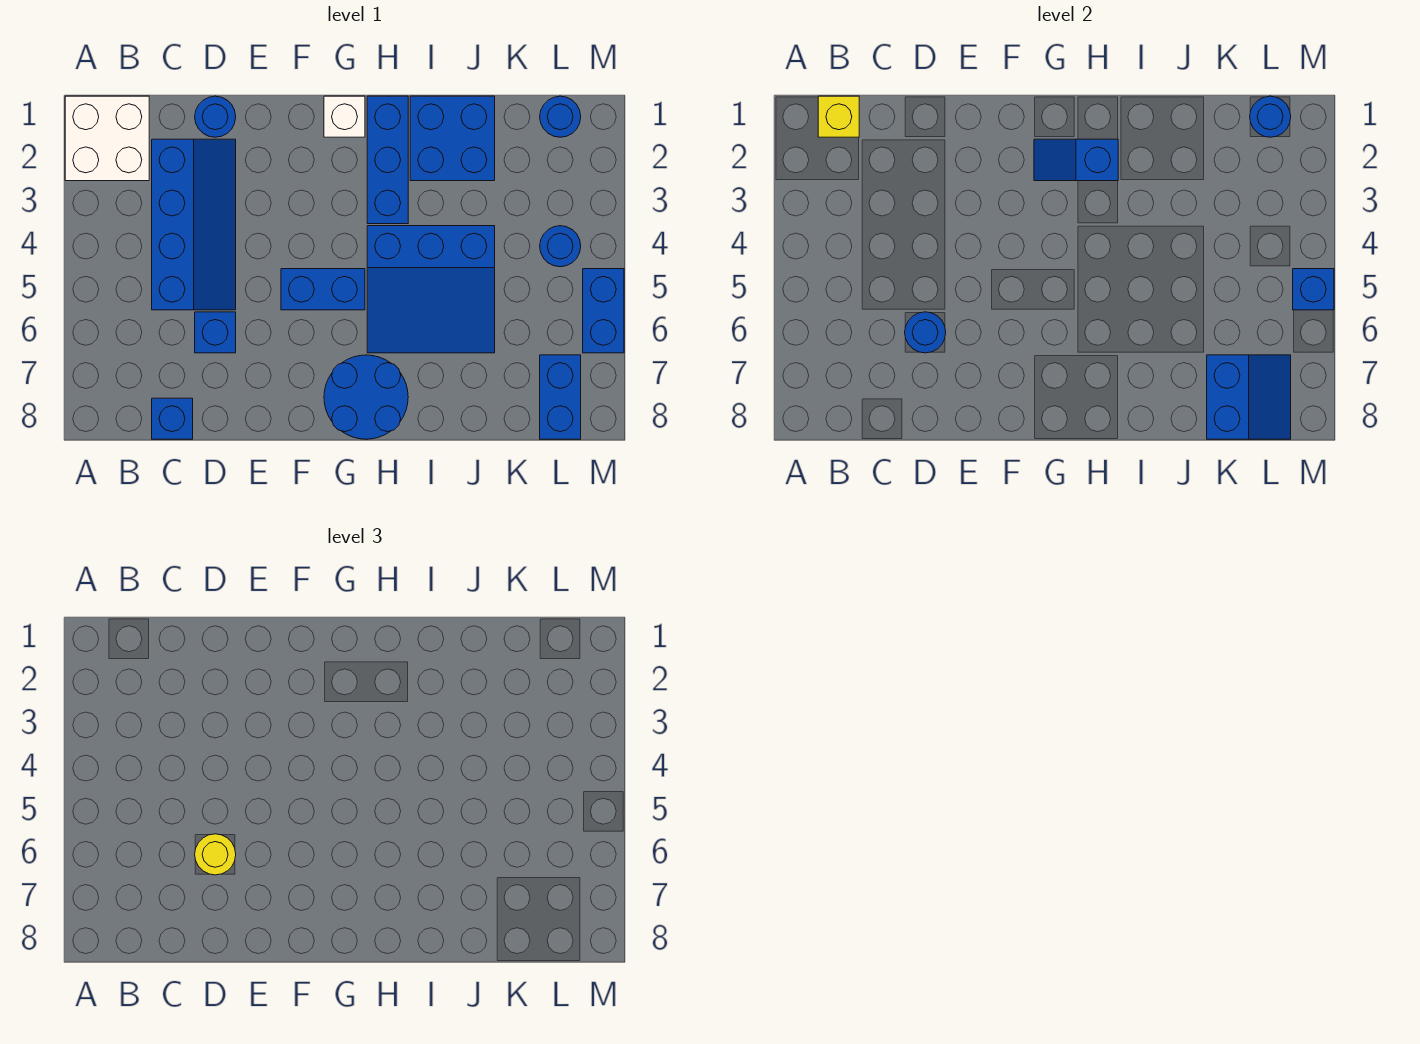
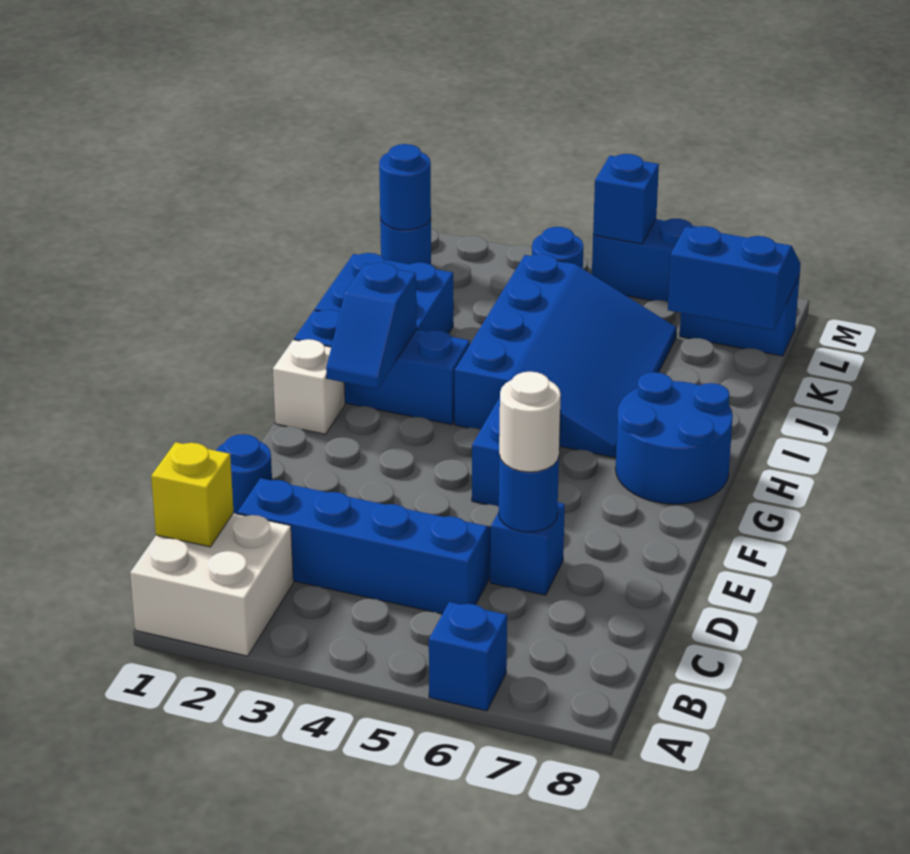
blue brick C8 level 1 -> blue brick A6 level 1
yellow round brick D6 level 3 -> white round brick D6 level 3
blue slope H4:J6 level 1 top 4 -> blue slope H4:K6 level 1 top 4

